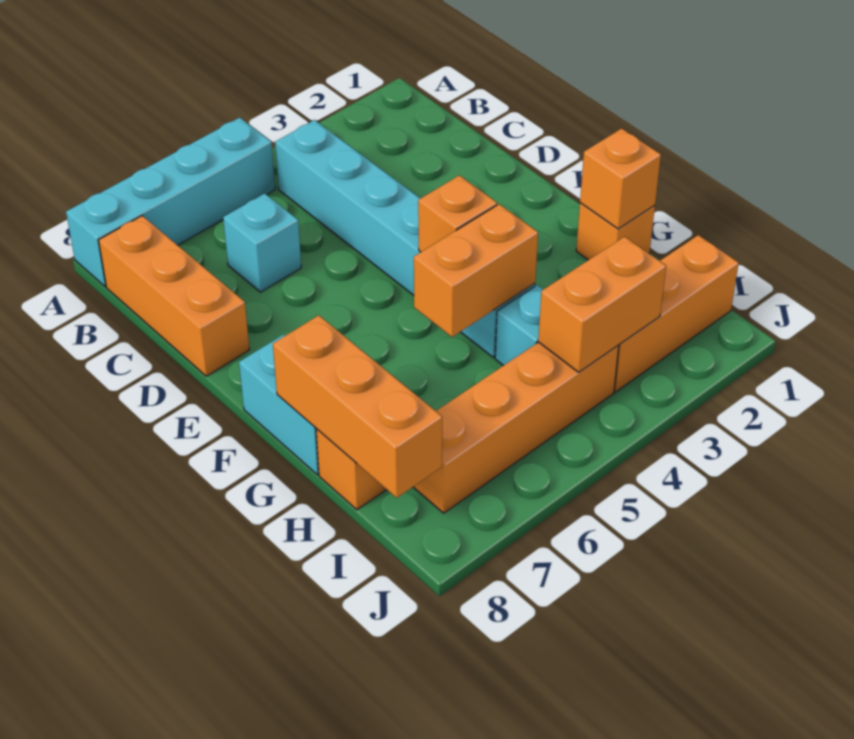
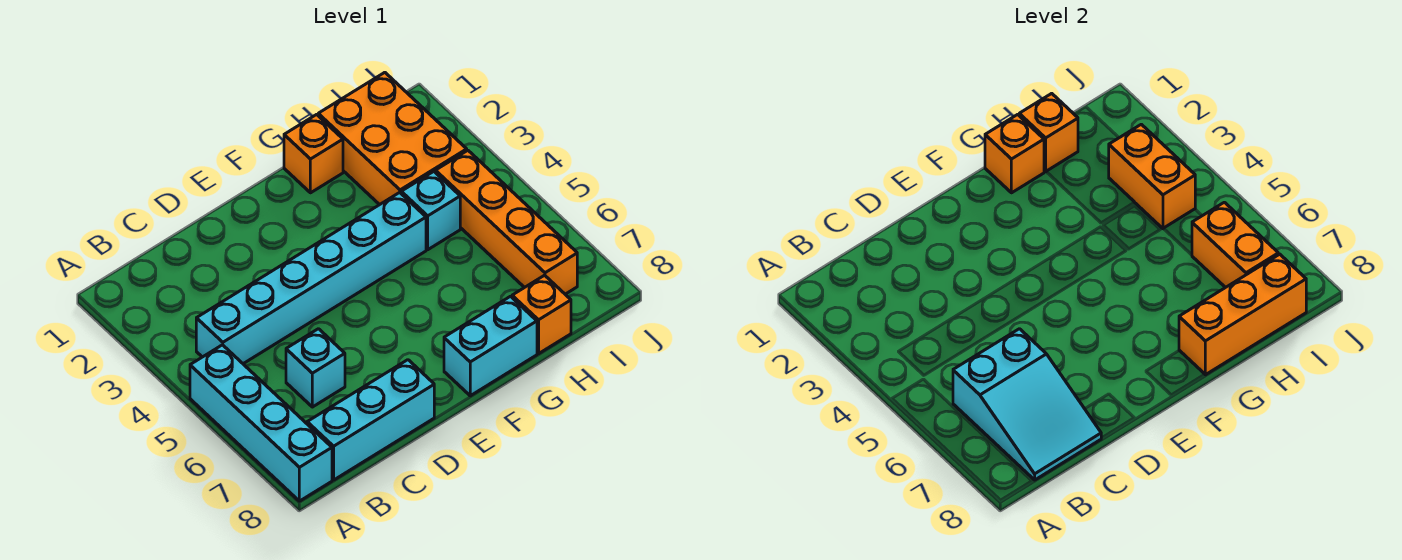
none -> cyan slope B6:C8 level 2 top 6
orange brick B8:D8 level 1 -> cyan brick B8:D8 level 1
orange brick F4 level 2 -> orange brick H1 level 2
orange brick G4:G5 level 2 -> orange brick I6:I7 level 2
orange brick I1:I3 level 1 -> orange brick H1:I3 level 1

